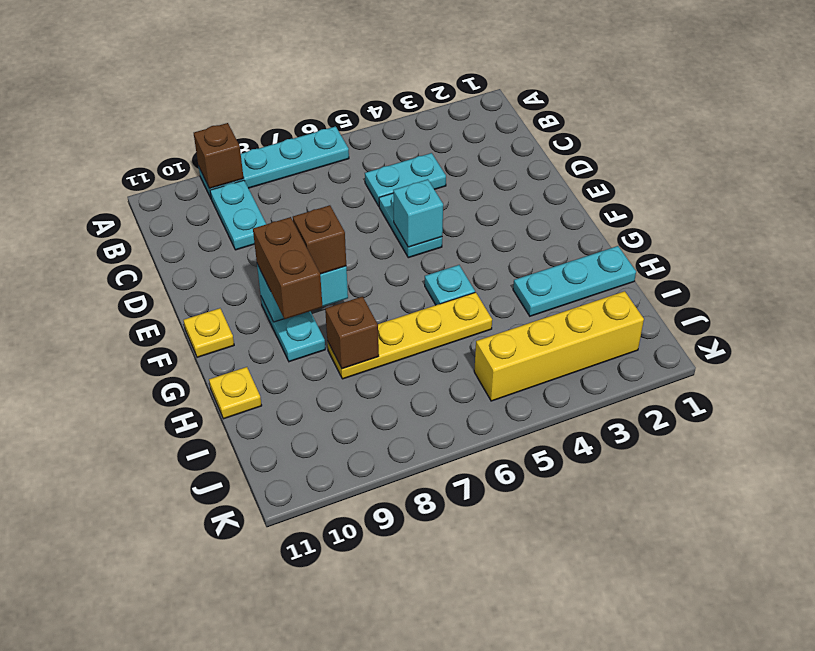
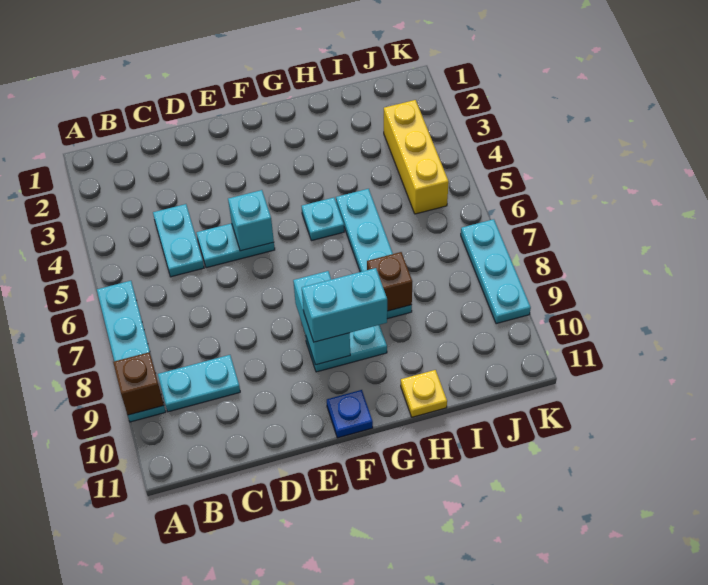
brown brick F8 level 3 -> none
brown brick F9:G9 level 3 -> cyan brick F9:G9 level 3
yellow plate F11 level 1 -> blue plate F11 level 1
cyan plate H1:H3 level 1 -> cyan plate K7:K9 level 1
yellow plate H5:H8 level 1 -> cyan plate H5:H8 level 1
yellow brick J2:J5 level 1 -> yellow brick J3:J5 level 1

